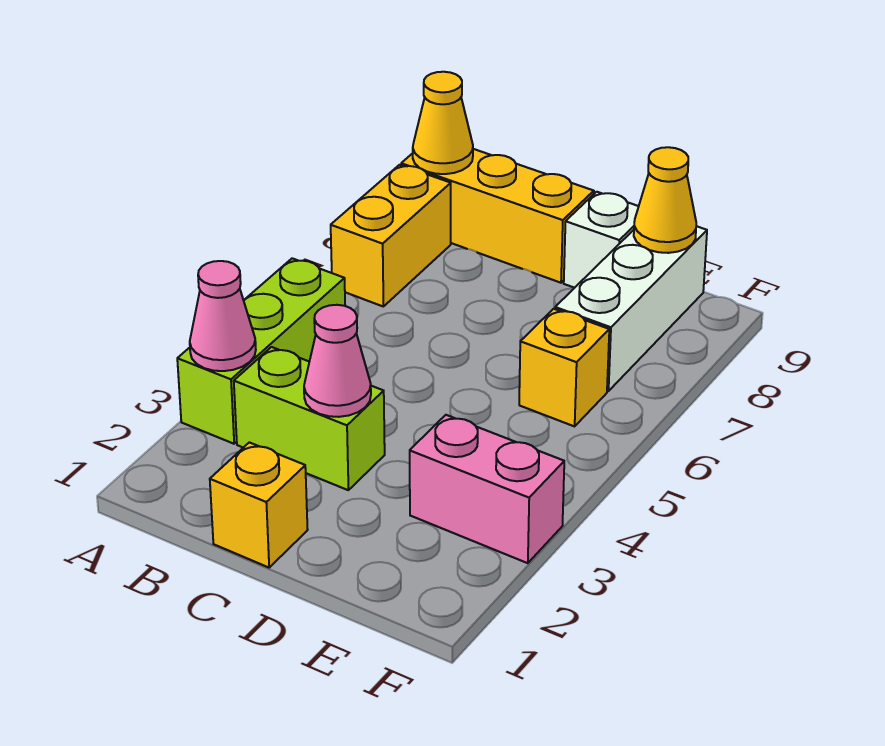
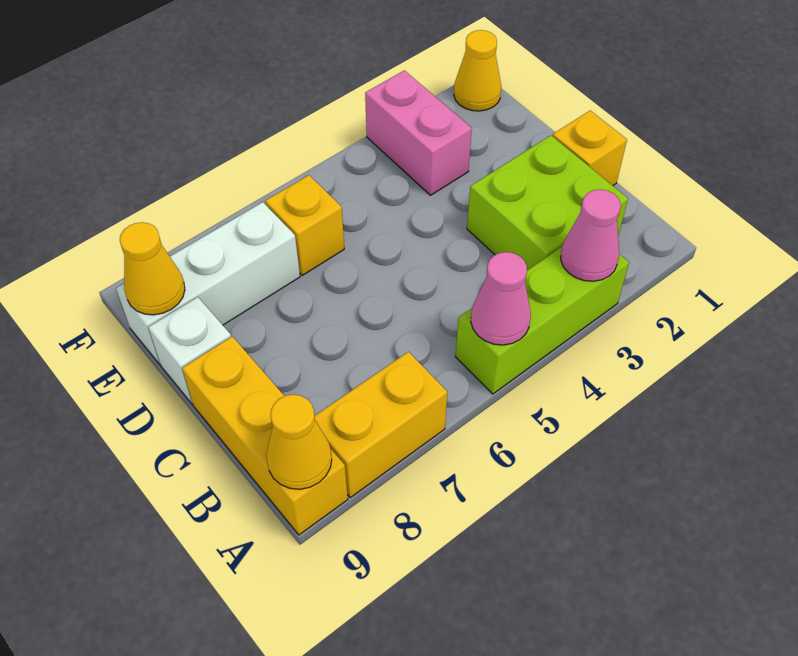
lime brick B3:C3 level 1 -> lime brick B2:C3 level 1
pink cone C3 level 2 -> pink cone A5 level 2
none -> yellow cone F1 level 1

